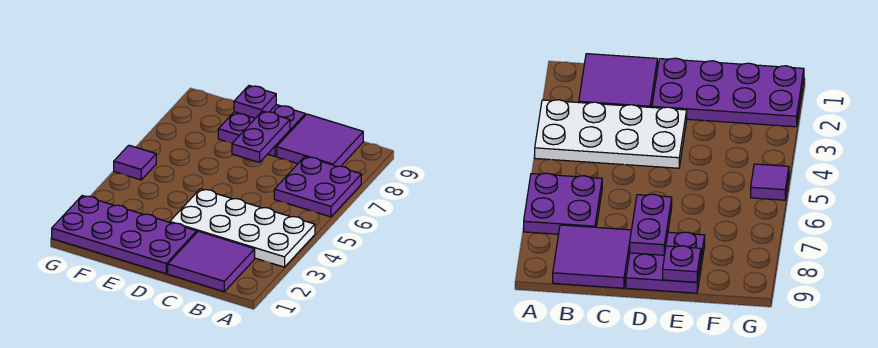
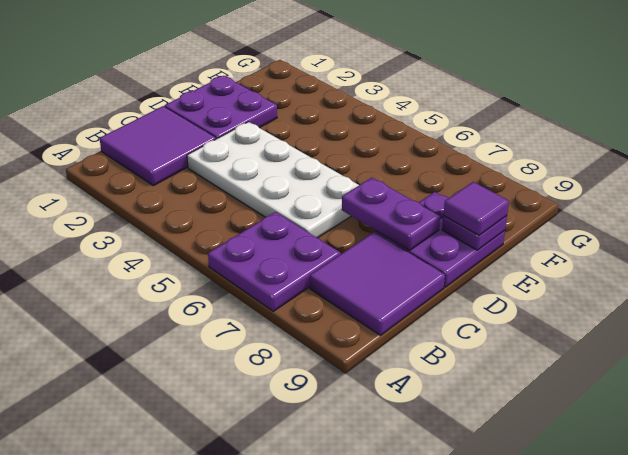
white plate A3:D4 level 1 -> white plate C3:D6 level 1
purple plate D1:G2 level 1 -> purple plate D1:E2 level 1
purple tile G5 level 1 -> purple tile E9 level 3

